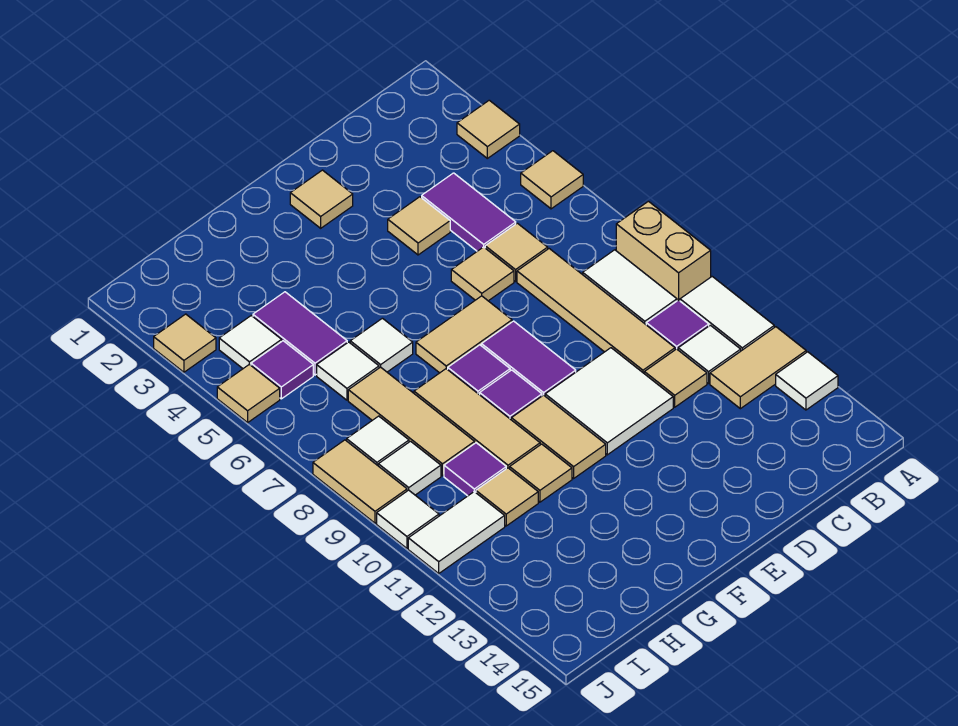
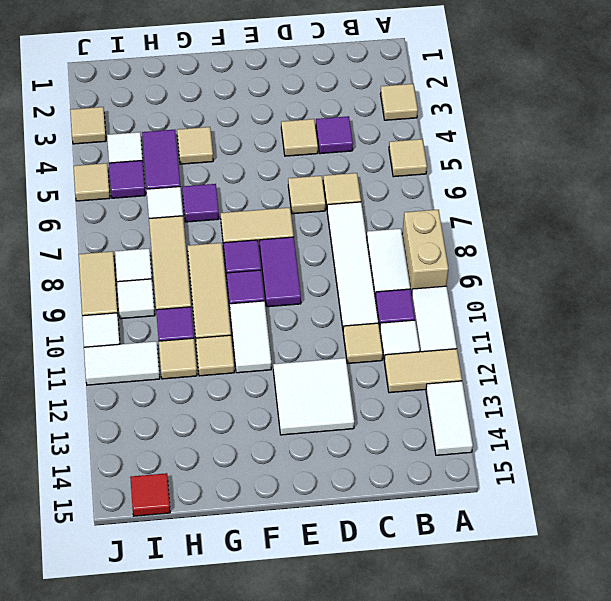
white tile A13 level 1 -> white tile A13:A14 level 1
purple tile C4:C5 level 1 -> purple tile C4 level 1
tan tile C7:C10 level 1 -> white tile C7:C10 level 1
white tile D10:E11 level 1 -> white tile D12:E13 level 1
tan tile E2 level 1 -> tan tile G4 level 1
tan tile F10:F11 level 1 -> white tile F10:F11 level 1
white tile G6 level 1 -> purple tile G6 level 1
none -> red tile I15 level 1

